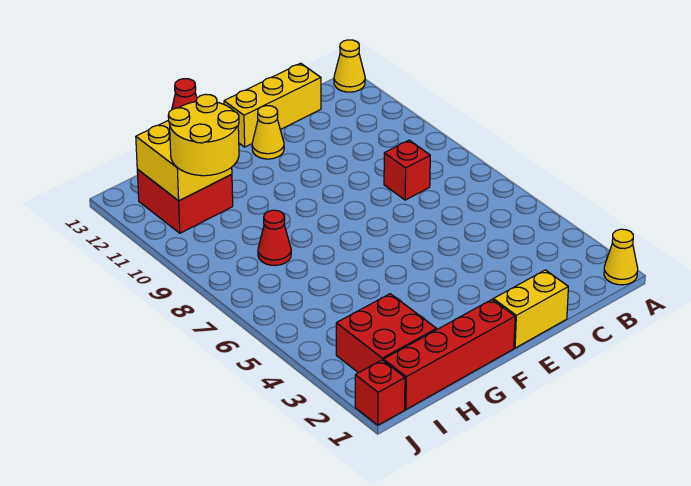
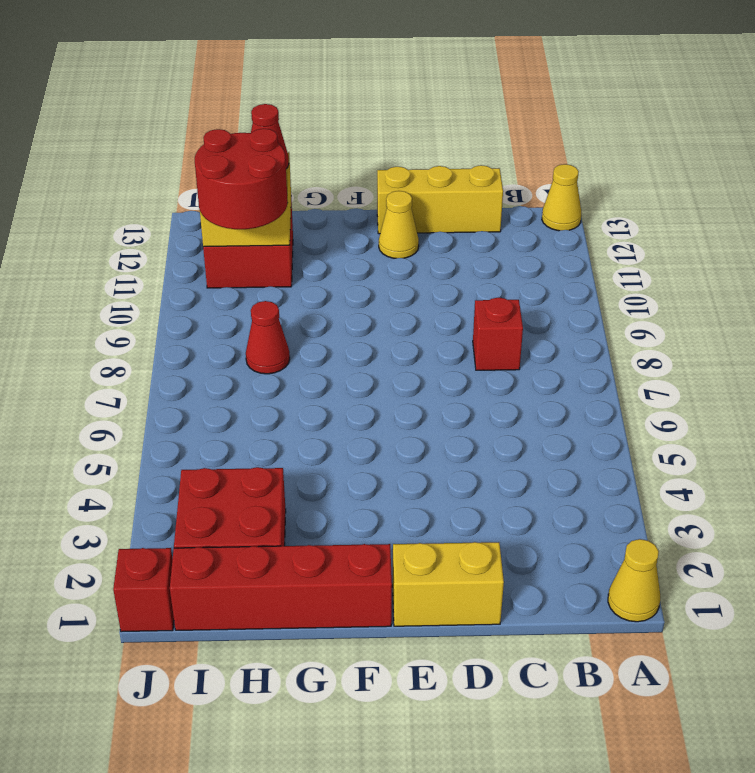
yellow round brick H10:I11 level 3 -> red round brick H10:I11 level 3

